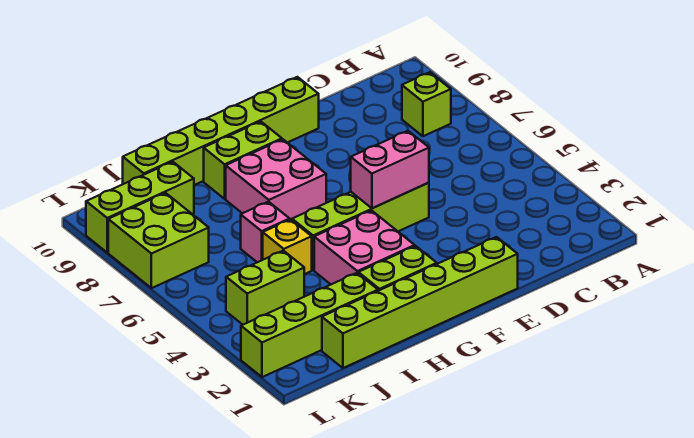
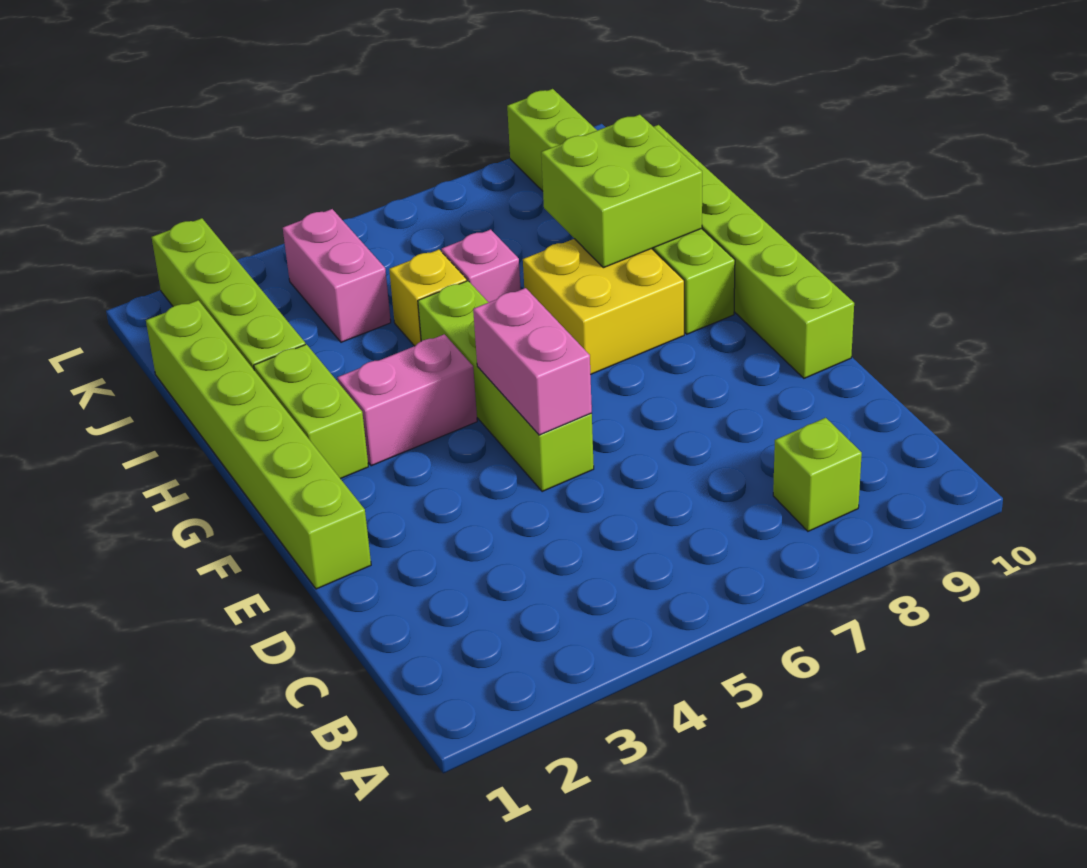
pink brick G3:H4 level 1 -> pink brick G3:G4 level 1
pink brick G7:H8 level 1 -> yellow brick G7:H8 level 1
lime brick J4:K4 level 1 -> pink brick J4:K4 level 1
lime brick K7:L8 level 1 -> lime brick H8:I9 level 2

